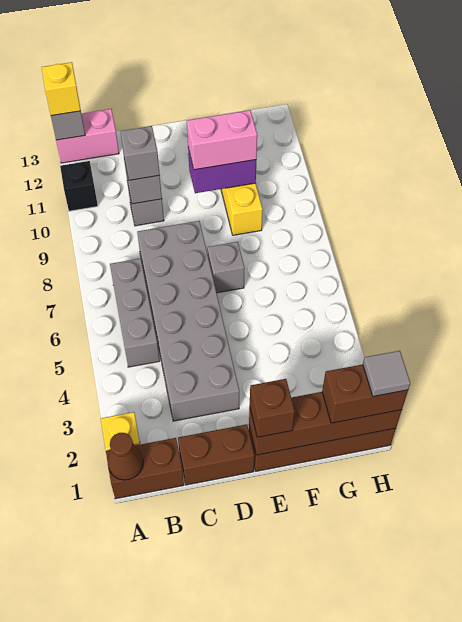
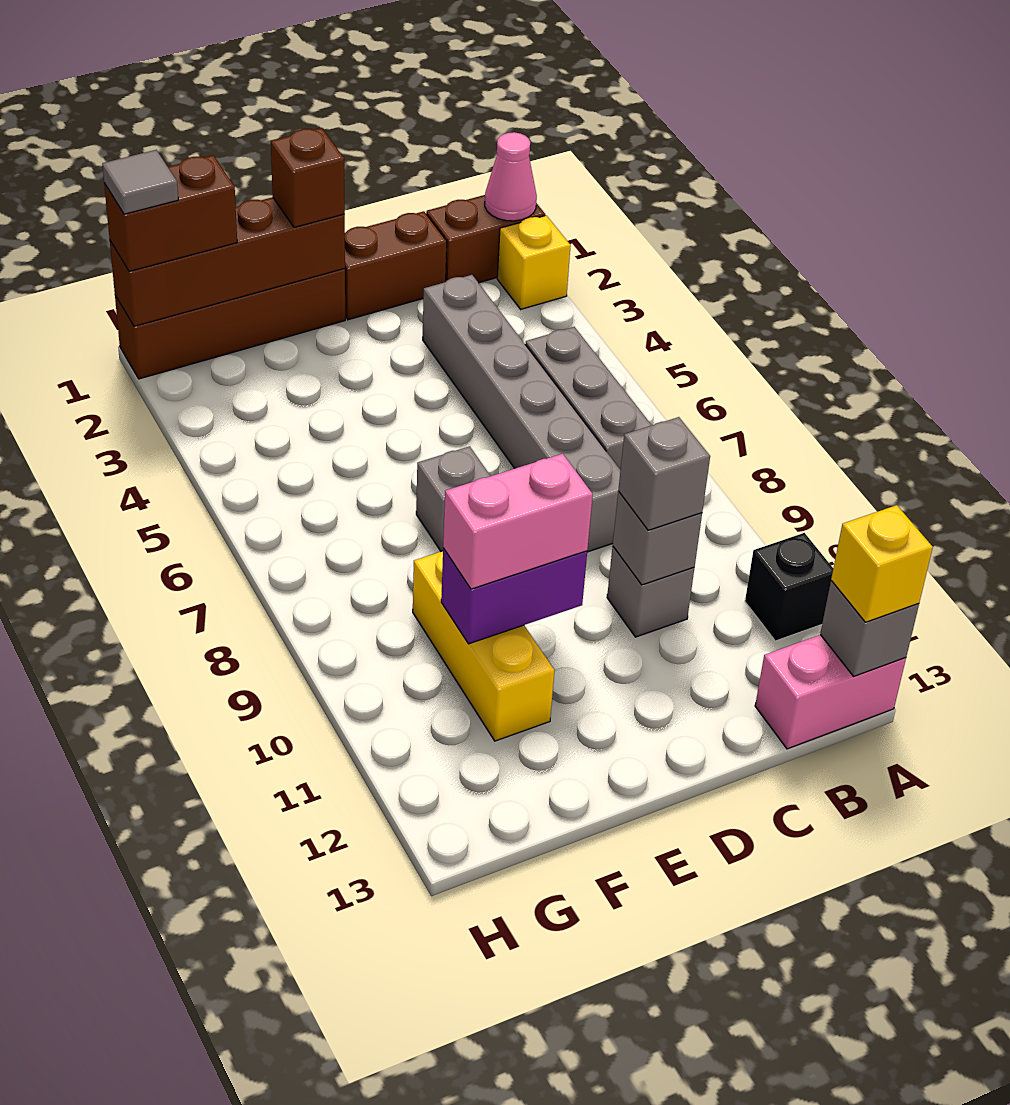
brown cone A1 level 2 -> pink cone A1 level 2
grey brick C3:D8 level 1 -> grey brick C3:C8 level 1

